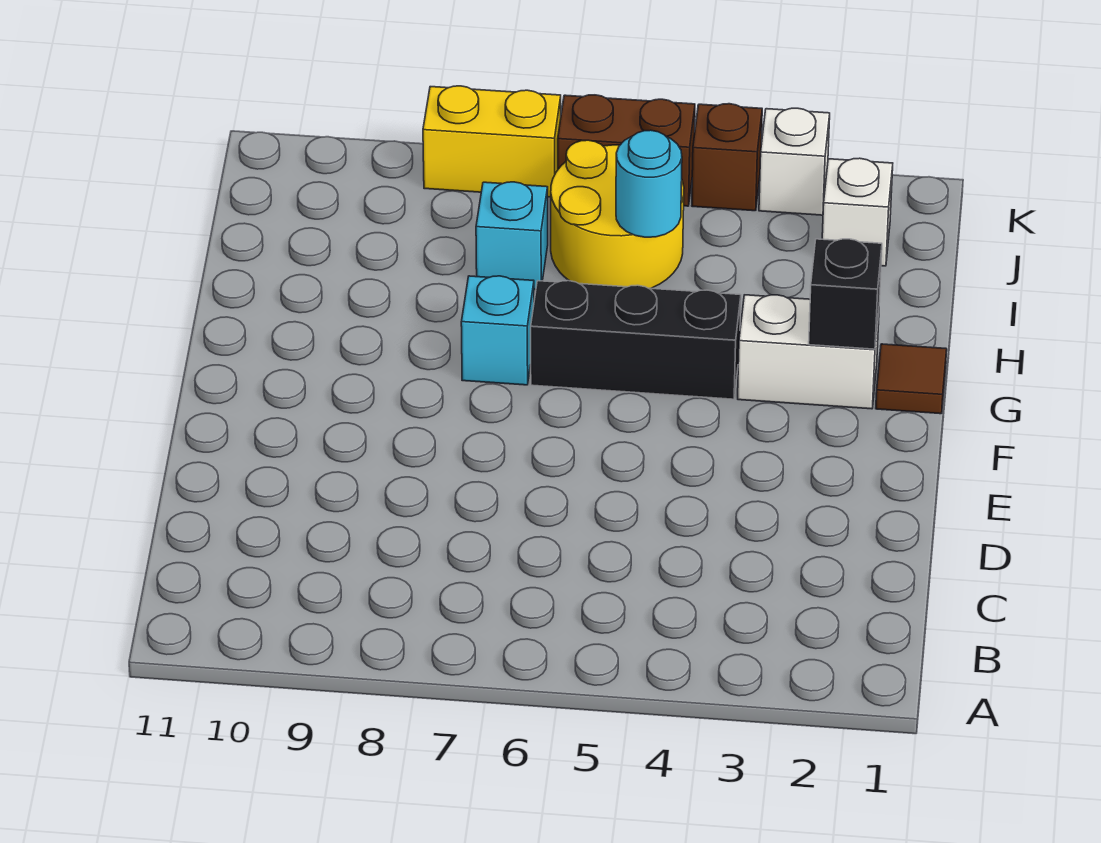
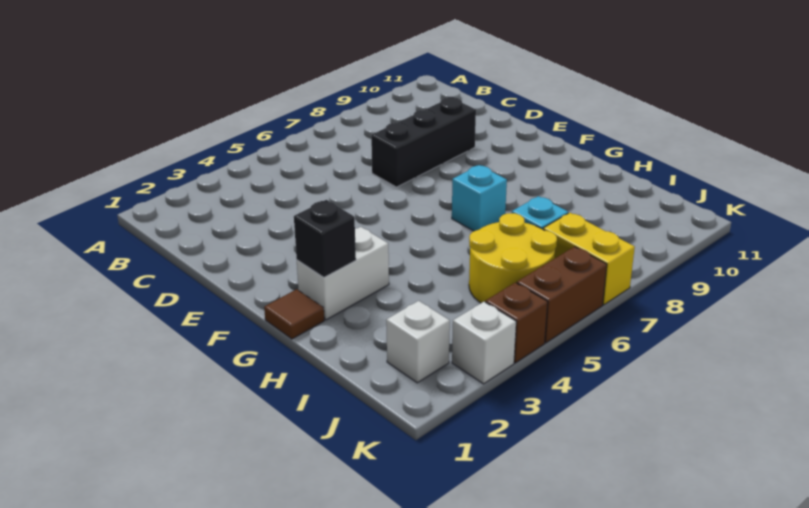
black brick G4:G6 level 1 -> black brick D7:D9 level 1
cyan round brick I5 level 2 -> none
yellow brick K7:K8 level 1 -> yellow brick J7:K7 level 1

